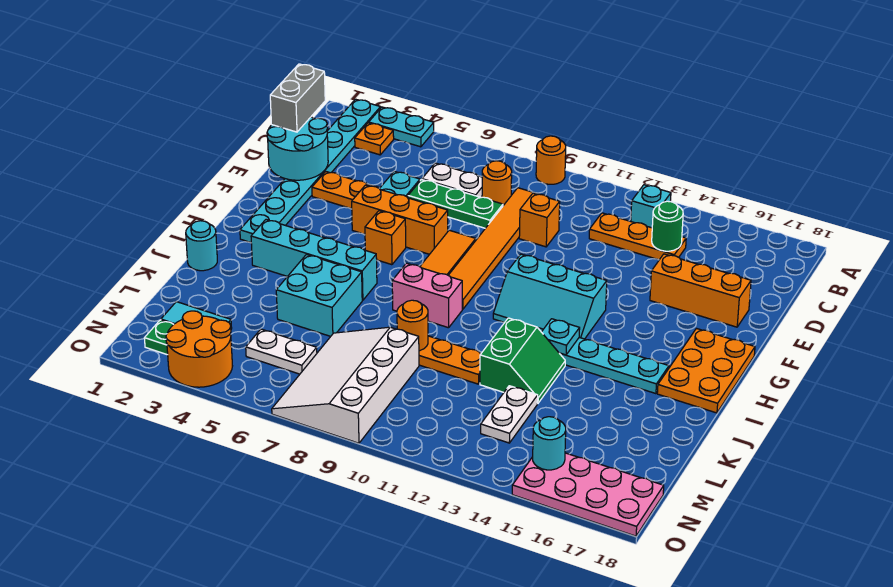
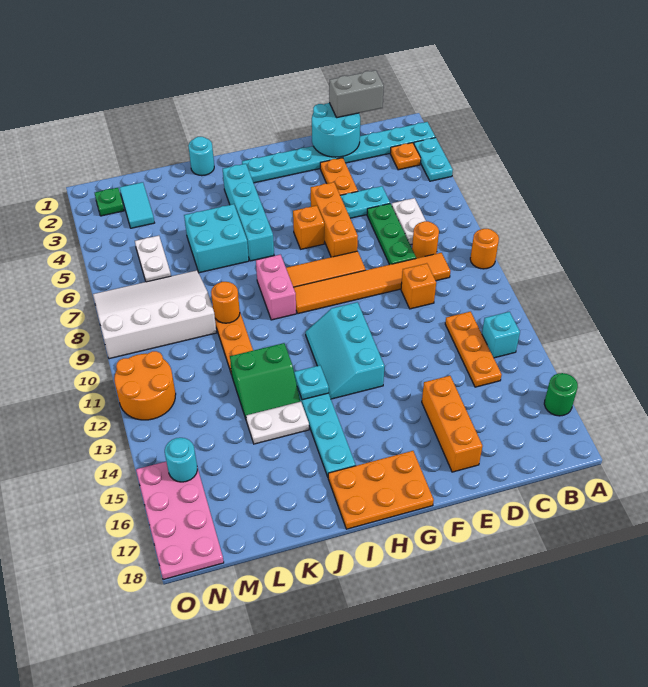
green round brick C14 level 2 -> green round brick A16 level 1
white plate L13:M13 level 1 -> white plate J14:K14 level 1
orange round brick N3:O4 level 1 -> orange round brick N11:O12 level 1

